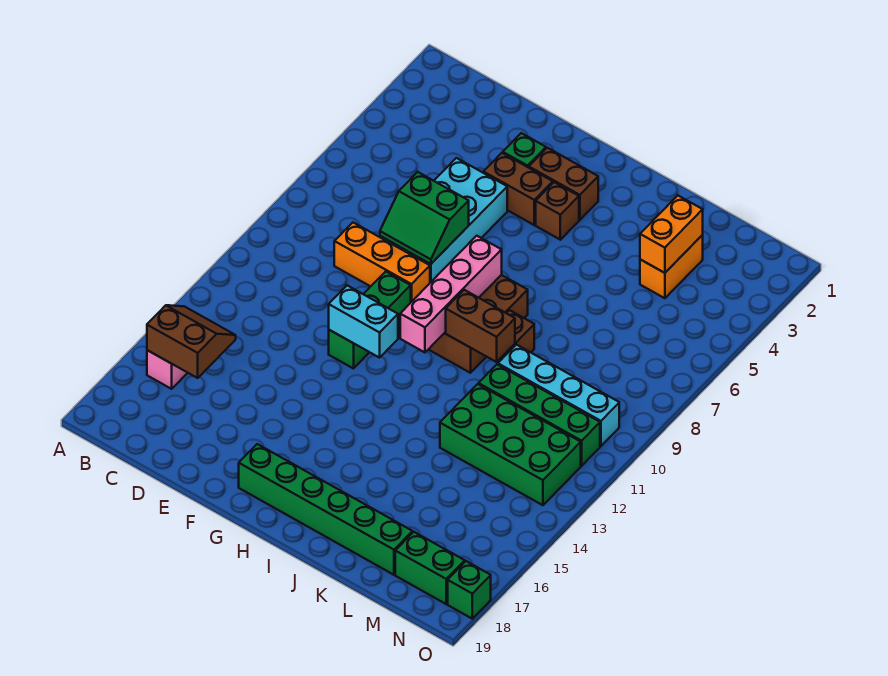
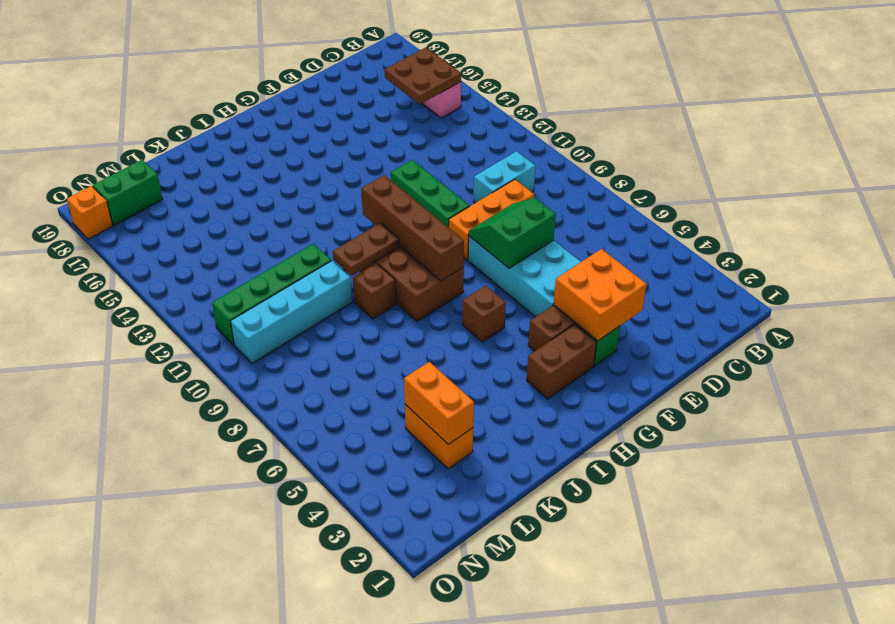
brown slope B15:C16 level 2 top 16 -> brown plate B15:C16 level 2
none -> orange brick E3:F4 level 2
cyan brick F12:G12 level 2 -> cyan brick C10:D10 level 1
green brick G18:L18 level 1 -> none
brown brick H4 level 1 -> brown brick H6 level 1
pink brick H8:H11 level 2 -> brown brick H8:H11 level 2
brown brick I10:J10 level 2 -> brown plate I10:J10 level 2
green brick K12:N13 level 1 -> none
green brick O18 level 1 -> orange brick O18 level 1

